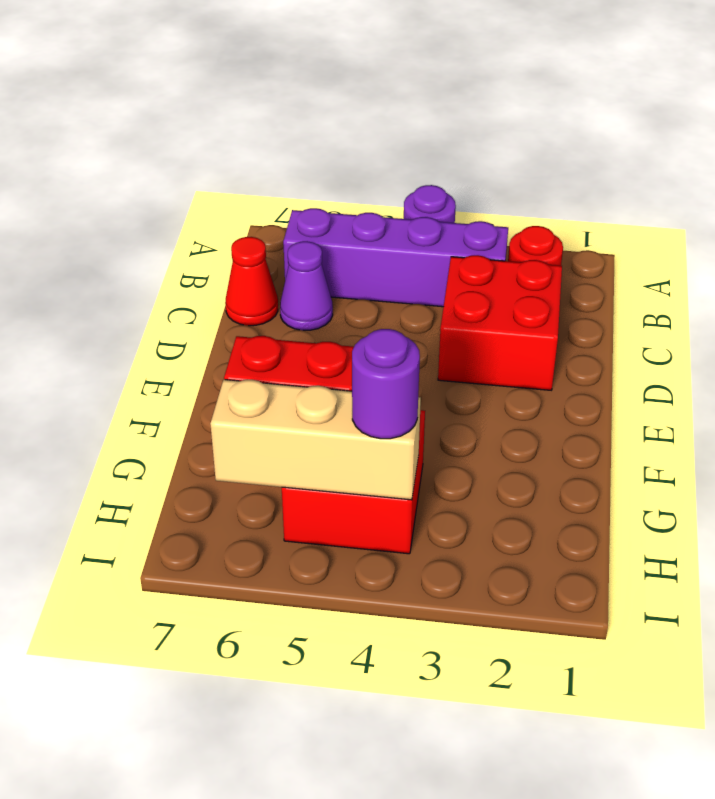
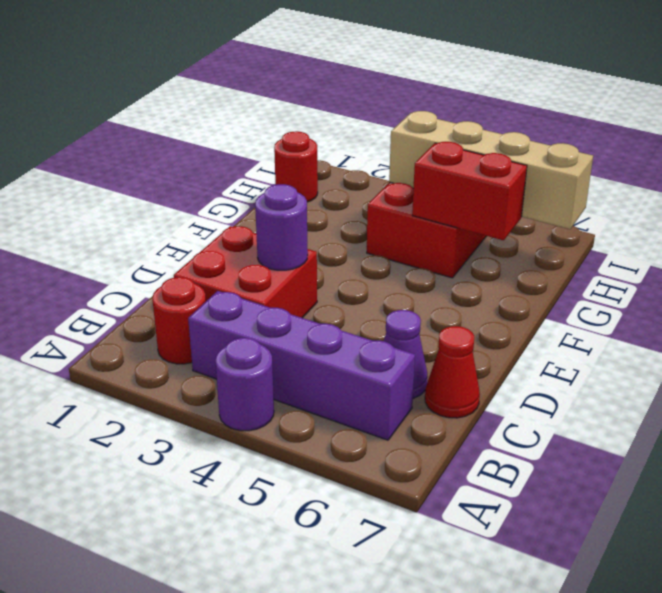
none -> red round brick H1 level 1
tan brick H4:H6 level 2 -> tan brick H4:H7 level 2
purple round brick H4 level 3 -> purple round brick D3 level 2

